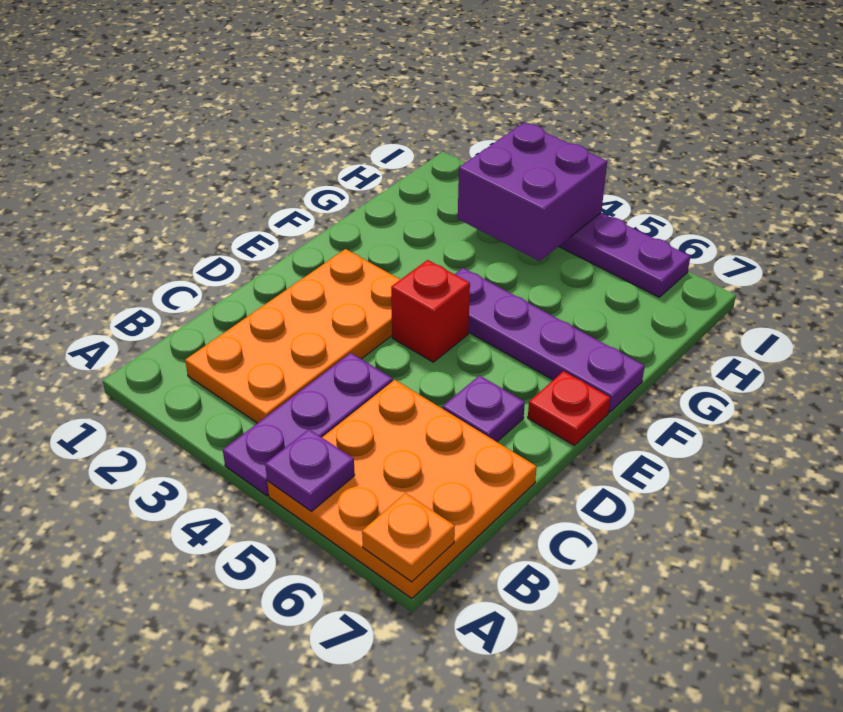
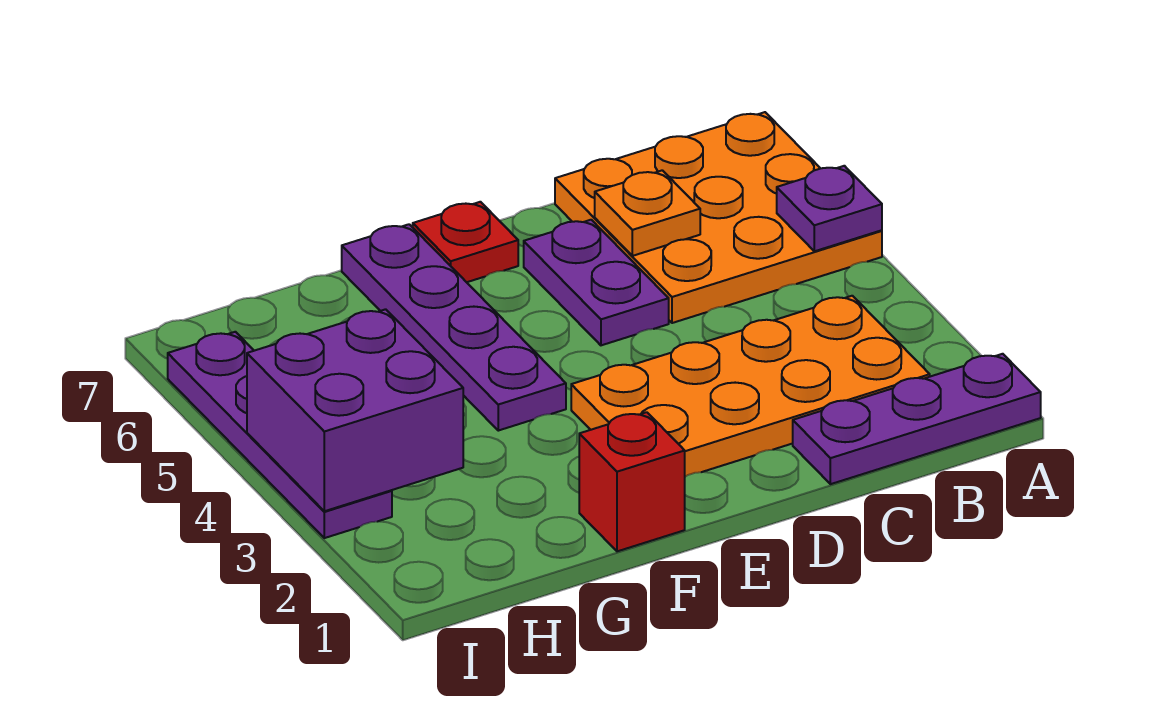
purple plate A4:C4 level 1 -> purple plate A1:C1 level 1
orange plate A7 level 2 -> orange plate C6 level 2
purple plate D6 level 1 -> purple plate D5:D6 level 1
red brick E4 level 1 -> red brick F1 level 1

